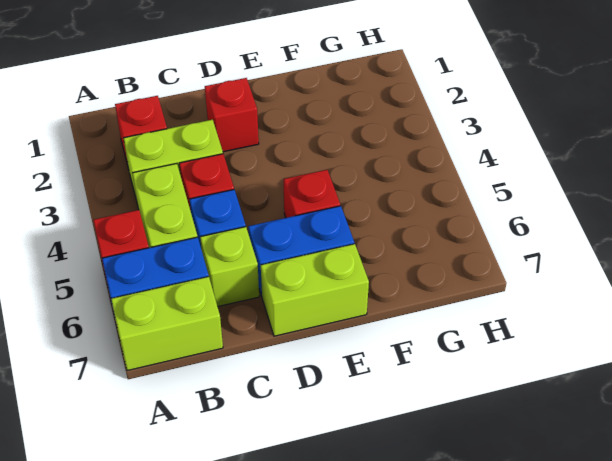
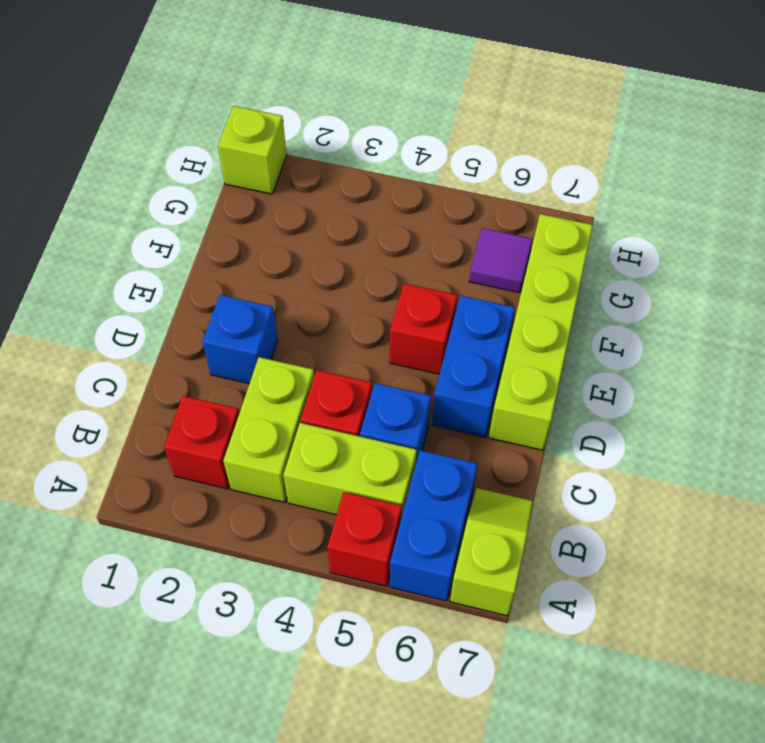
lime brick A7:B7 level 1 -> lime slope A7:B7 level 1 top A
lime brick C6 level 1 -> lime brick H1 level 1
red brick D2 level 1 -> blue brick D2 level 1
lime brick D7:E7 level 1 -> lime brick D7:G7 level 1
none -> purple tile G6 level 1

